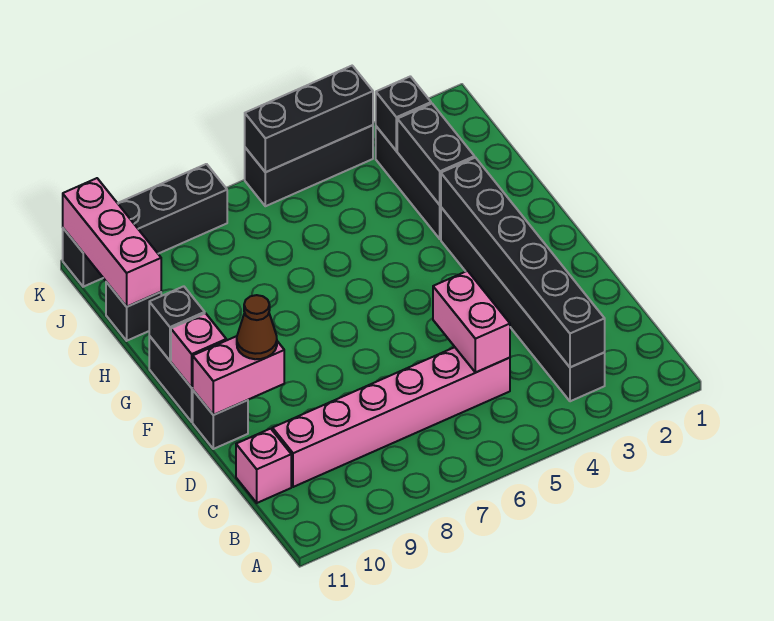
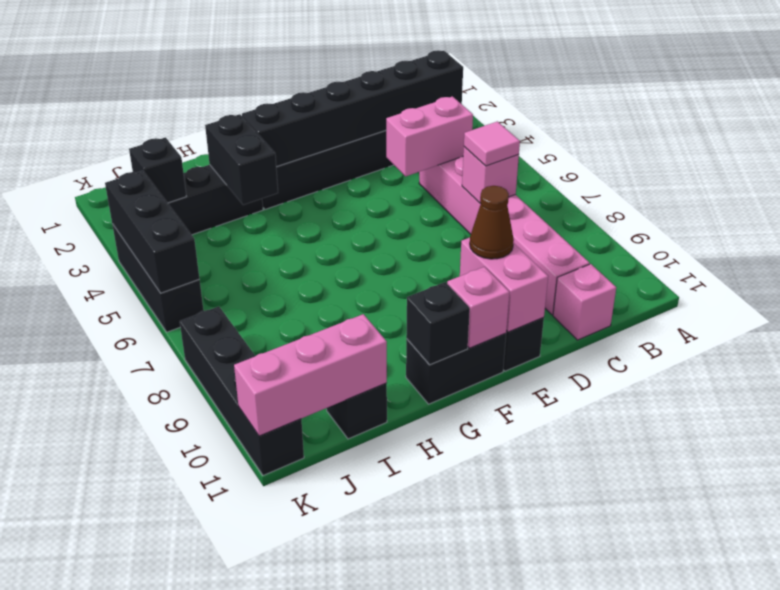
none -> pink brick C7 level 2
none -> pink tile C7 level 3
black brick H3:I3 level 2 -> black brick H3:H4 level 2

